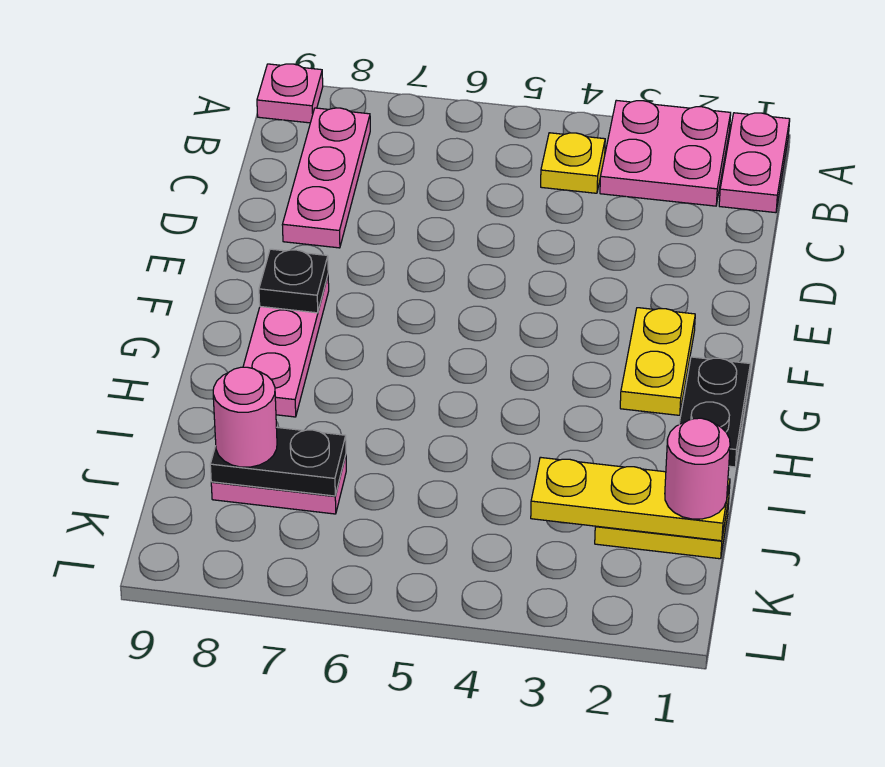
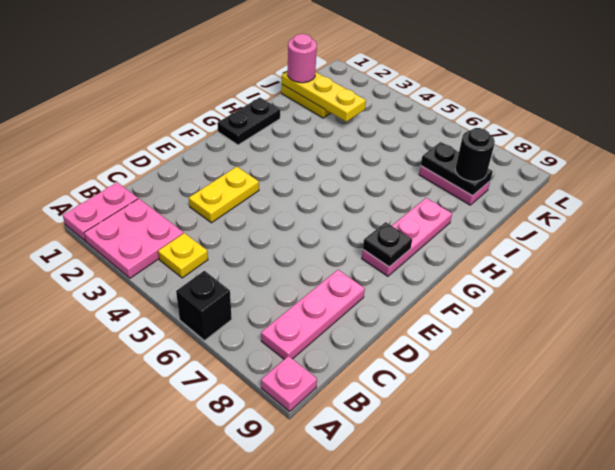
none -> black brick A6 level 1
yellow plate F2:G2 level 1 -> yellow plate D3:E3 level 1
pink round brick J8 level 3 -> black round brick J8 level 3

